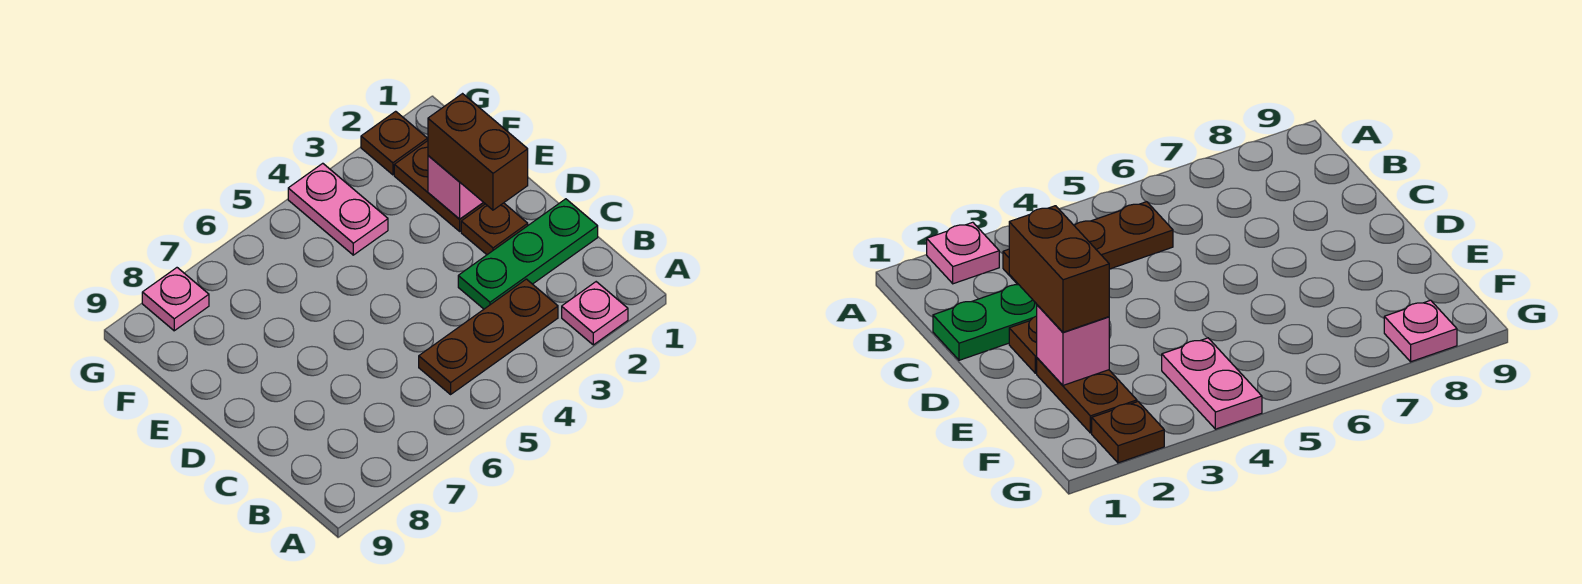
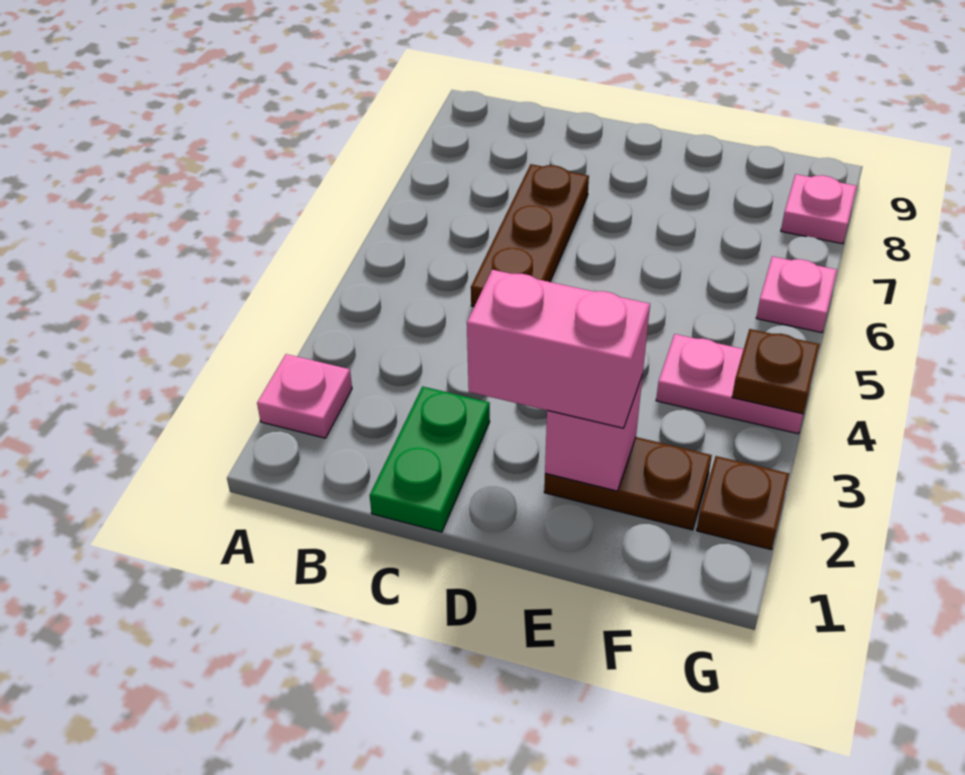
brown plate B3:B5 level 1 -> brown plate C5:C7 level 1
green plate C1:C3 level 1 -> green plate C1:C2 level 1
brown plate D2 level 1 -> brown plate G4 level 2
brown brick D2:E2 level 3 -> pink brick D2:E2 level 3
none -> pink plate G6 level 1

